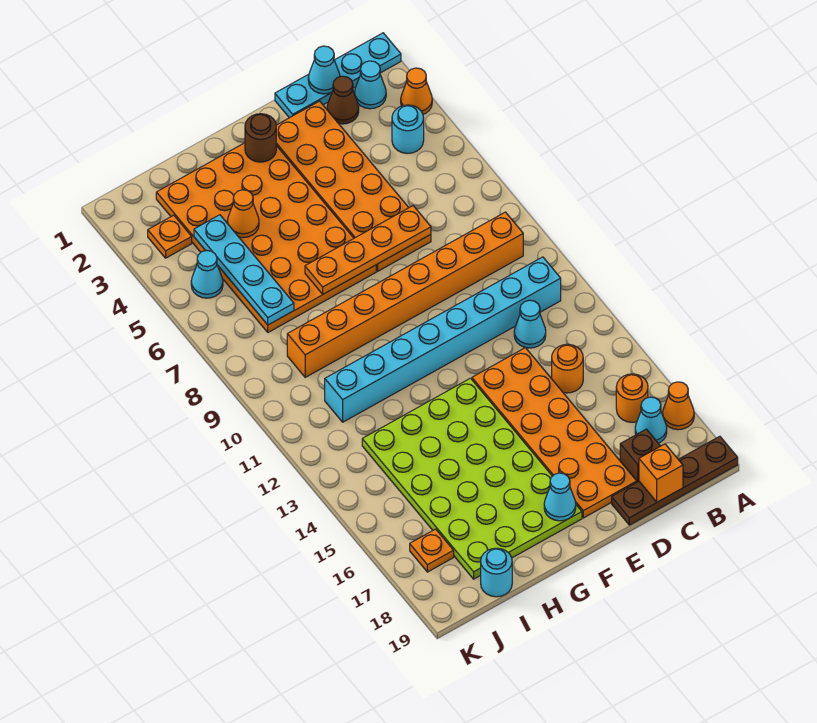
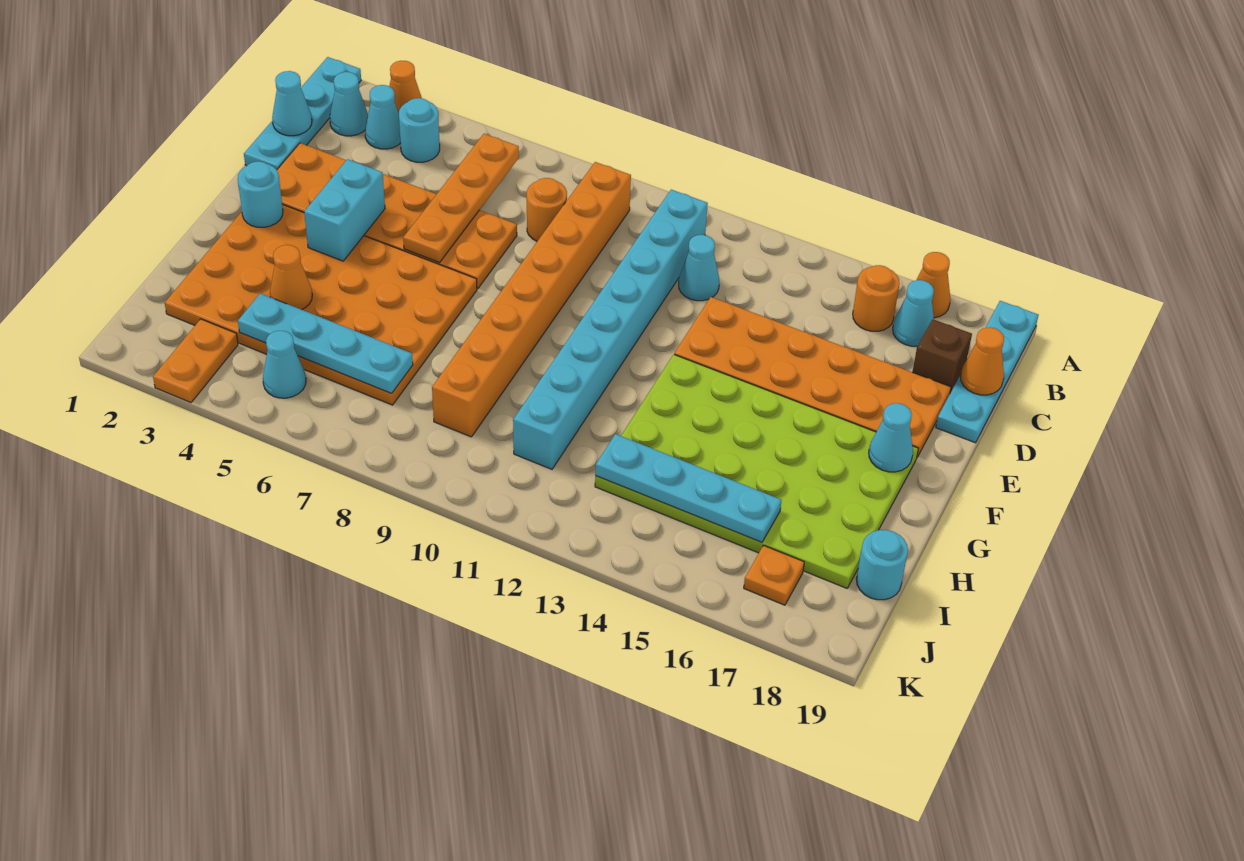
brown plate A19:D19 level 1 -> cyan plate A19:D19 level 1
none -> cyan cone B3 level 1
brown cone C2 level 1 -> none
orange round brick C14 level 1 -> orange round brick C8 level 1
orange brick C19 level 2 -> orange cone C19 level 2
orange plate D7:G7 level 2 -> orange plate B6:E6 level 2
none -> cyan brick E4:F4 level 2
brown round brick F2 level 2 -> cyan round brick F2 level 2
none -> cyan plate I13:I16 level 2
orange plate J3 level 1 -> orange plate J3:K3 level 1

